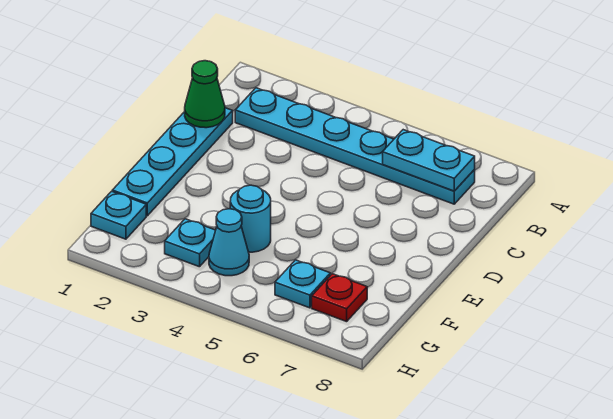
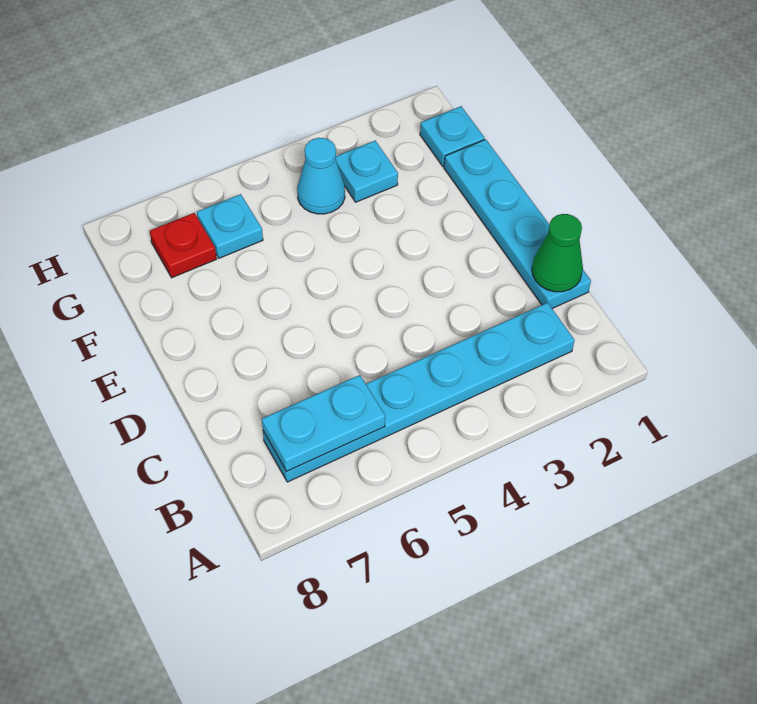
cyan round brick F4 level 1 -> none

